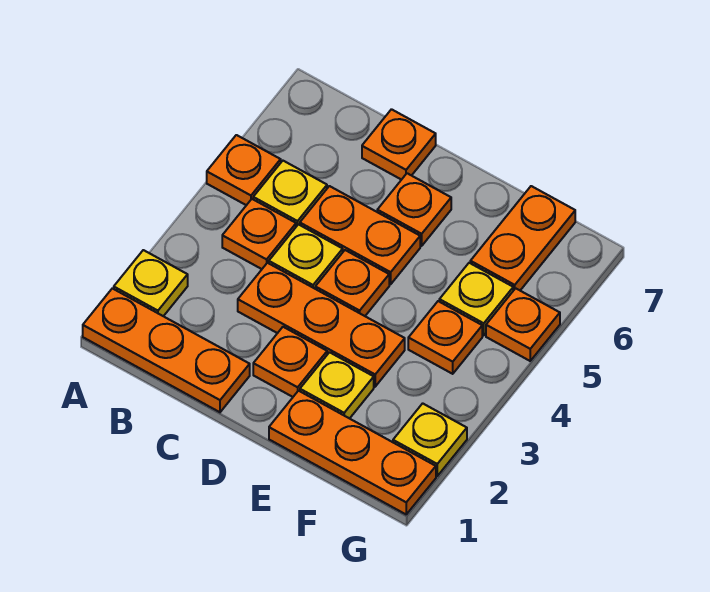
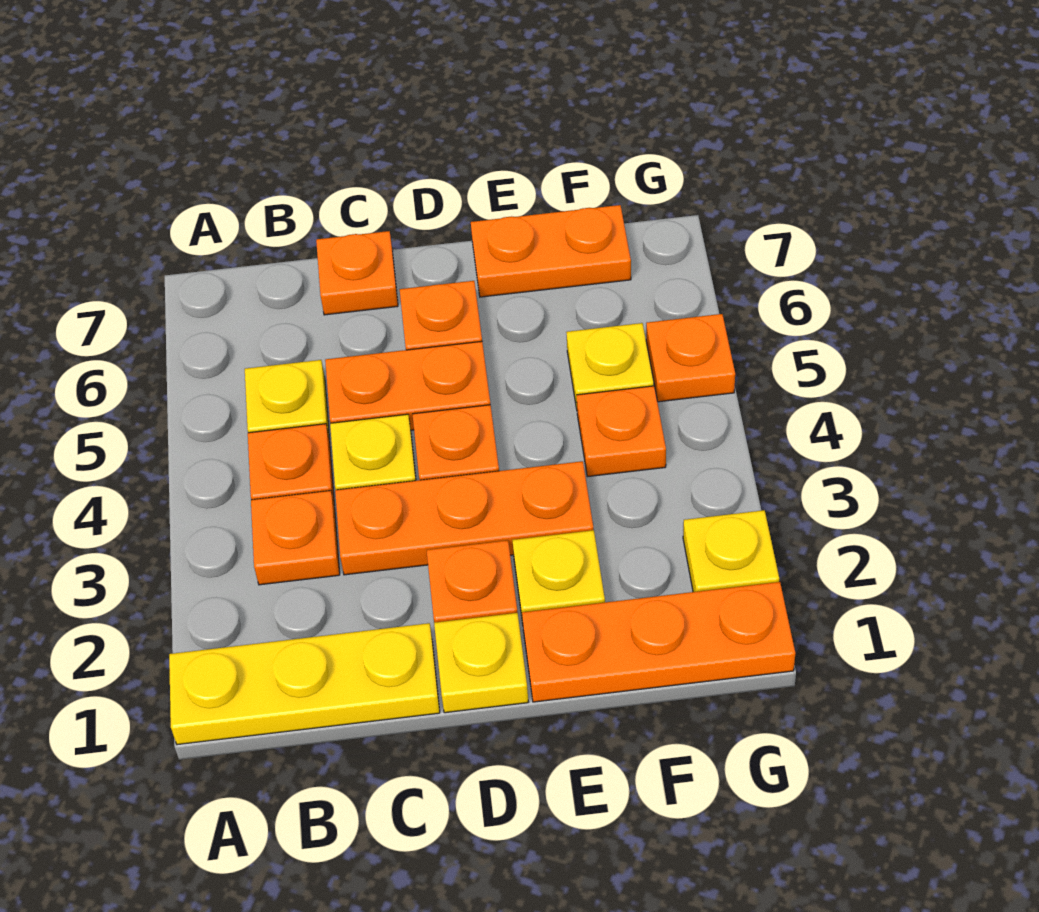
orange plate A1:C1 level 1 -> yellow plate A1:C1 level 1
yellow plate A2 level 1 -> yellow plate D1 level 1
orange plate A5 level 1 -> orange plate B3 level 1
orange plate F6:F7 level 1 -> orange plate E7:F7 level 1

